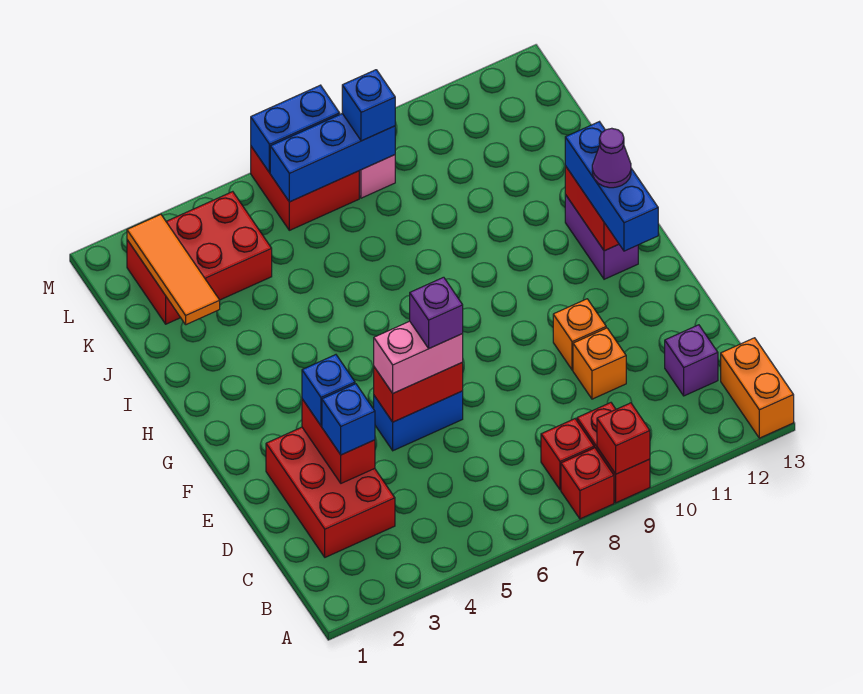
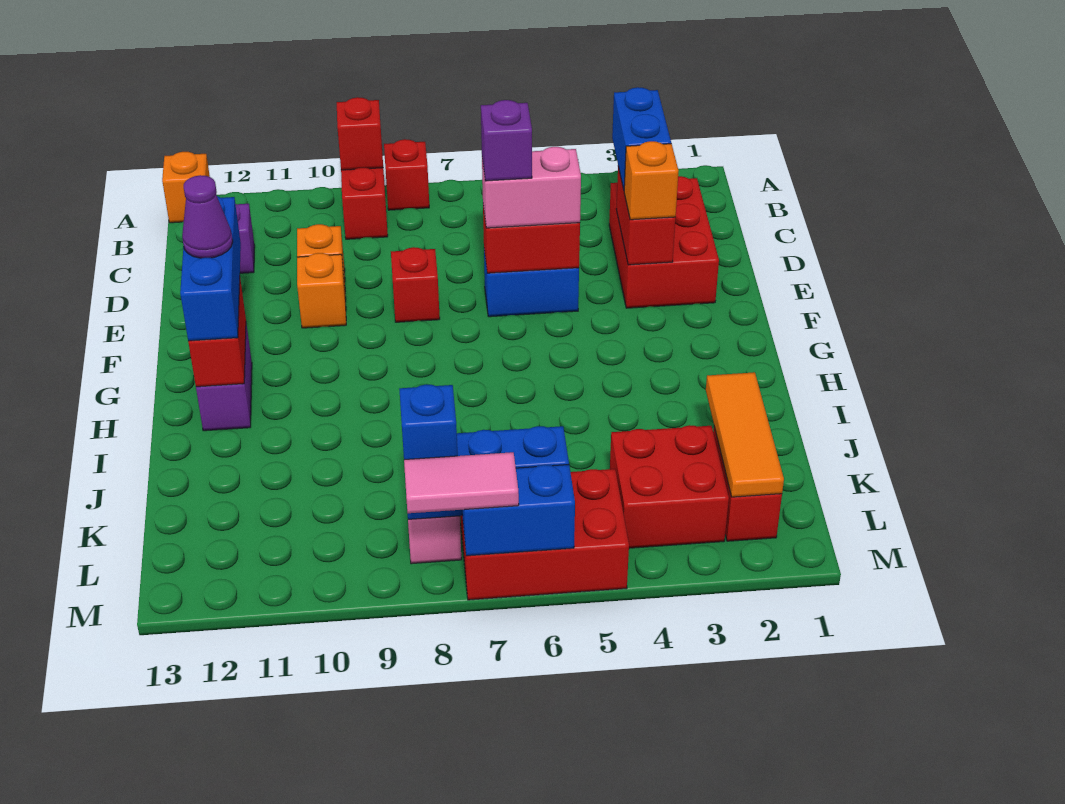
orange brick A13:B13 level 1 -> orange brick A13 level 1
red brick B8 level 1 -> red brick E8 level 1
blue brick D3 level 3 -> blue brick C3:D3 level 3
blue brick E3 level 3 -> orange brick E3 level 3
red brick L6:M7 level 1 -> red brick L5:M7 level 1
none -> pink tile M7:M8 level 3

